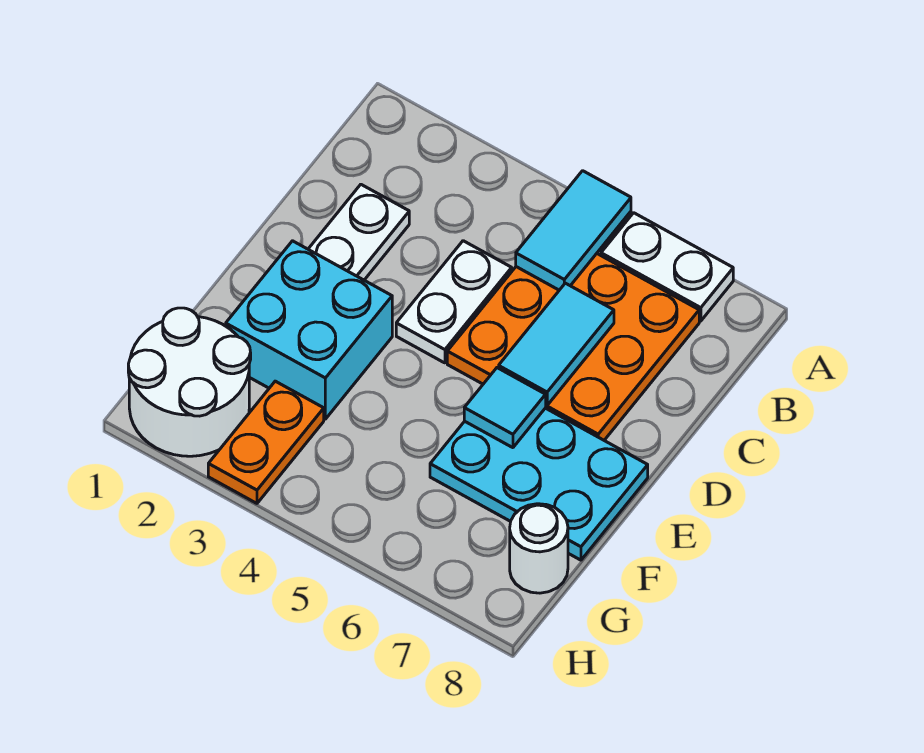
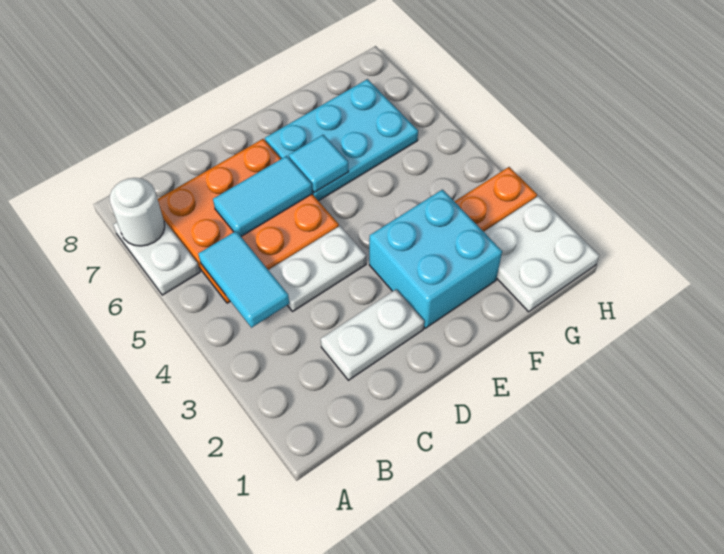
cyan tile A5:B5 level 2 -> cyan tile B4:B5 level 2
cyan plate E6:F8 level 1 -> cyan plate E6:G7 level 1
white round brick G1:H2 level 1 -> white plate G1:H2 level 1
white round brick G8 level 1 -> white round brick A7 level 2

